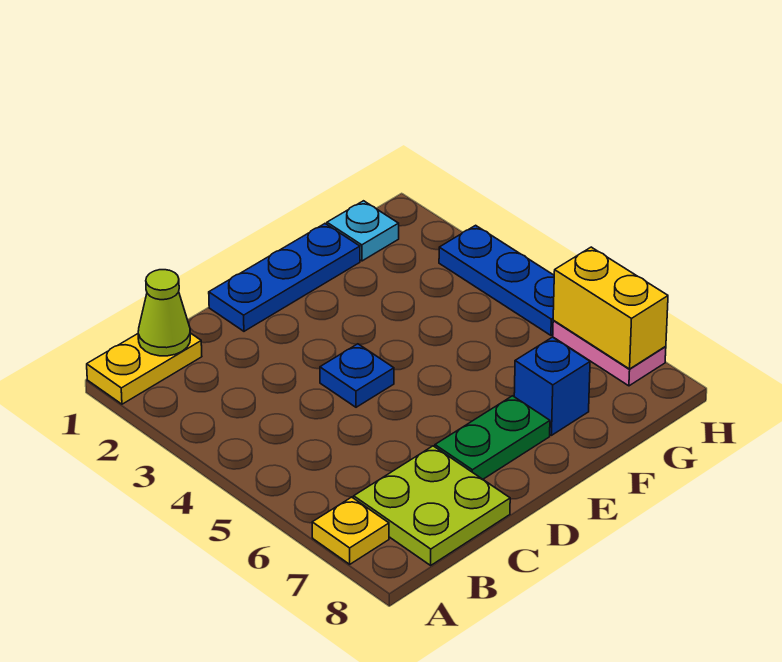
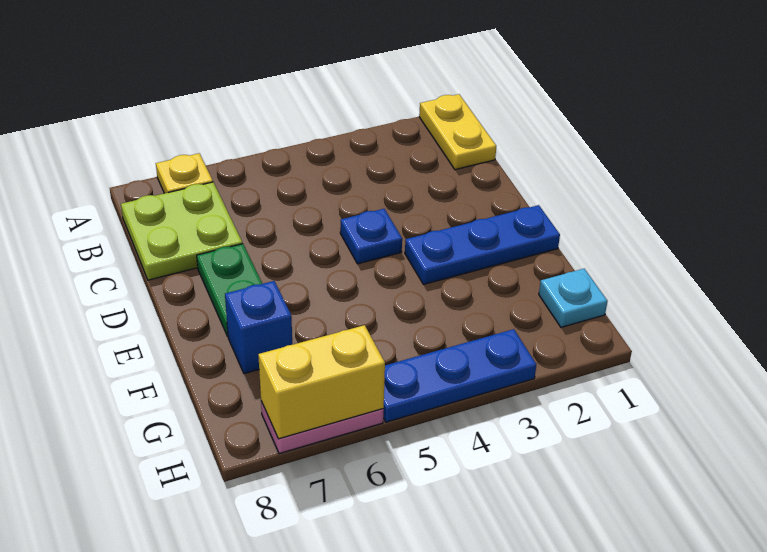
lime cone B1 level 2 -> none
blue plate D1:F1 level 1 -> blue plate E1:E3 level 1

